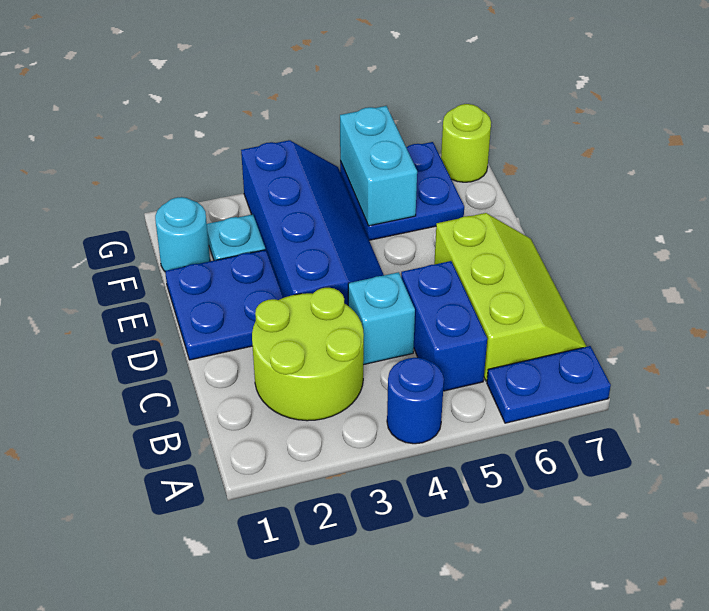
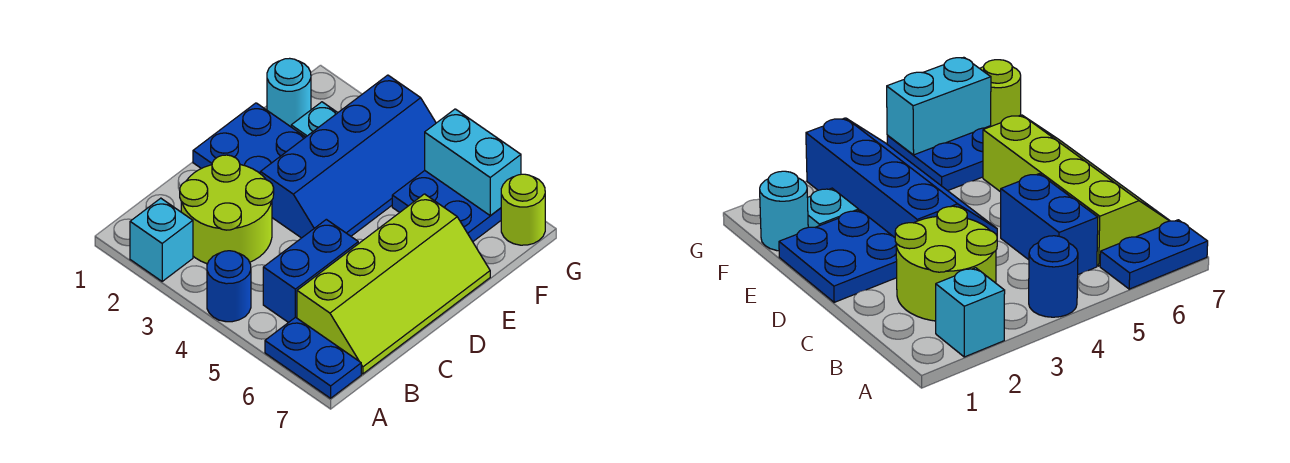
lime slope B6:D7 level 1 top 6 -> lime slope B6:E7 level 1 top 6
cyan brick C4 level 1 -> cyan brick A2 level 1
cyan brick F5:G5 level 2 -> cyan brick G5:G6 level 2

